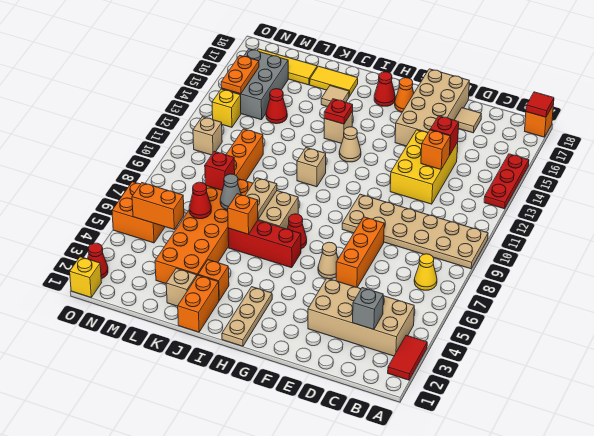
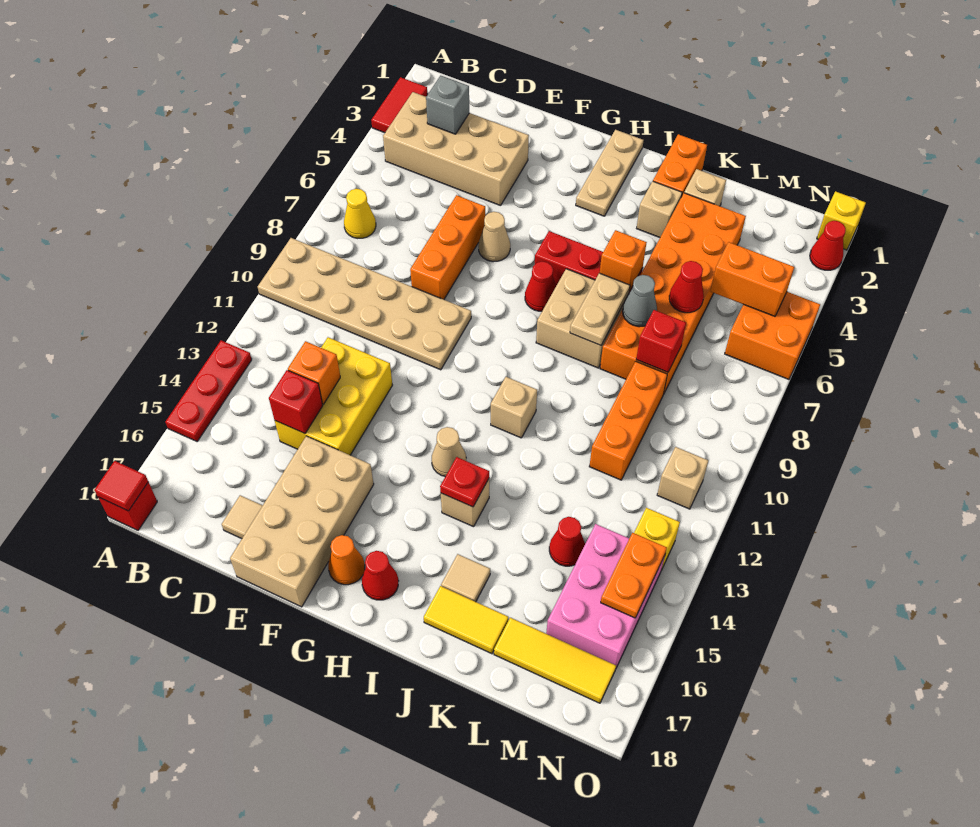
orange brick A18 level 1 -> red brick A18 level 1
orange brick J3 level 1 -> tan brick J3 level 1
grey brick M14:N16 level 1 -> pink brick M14:N16 level 1

